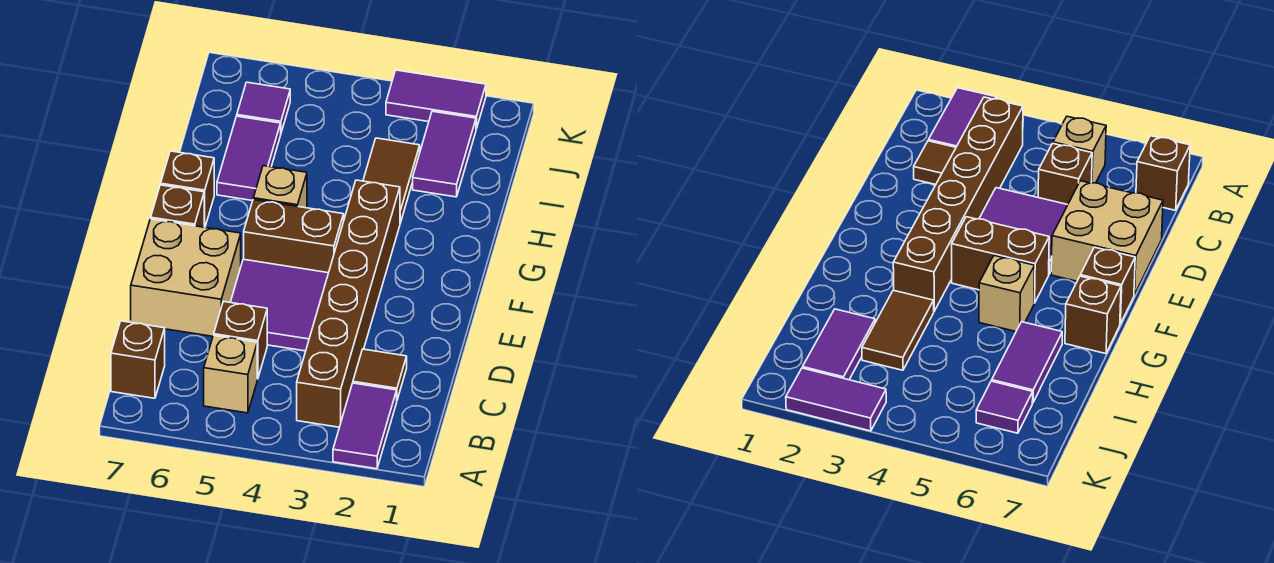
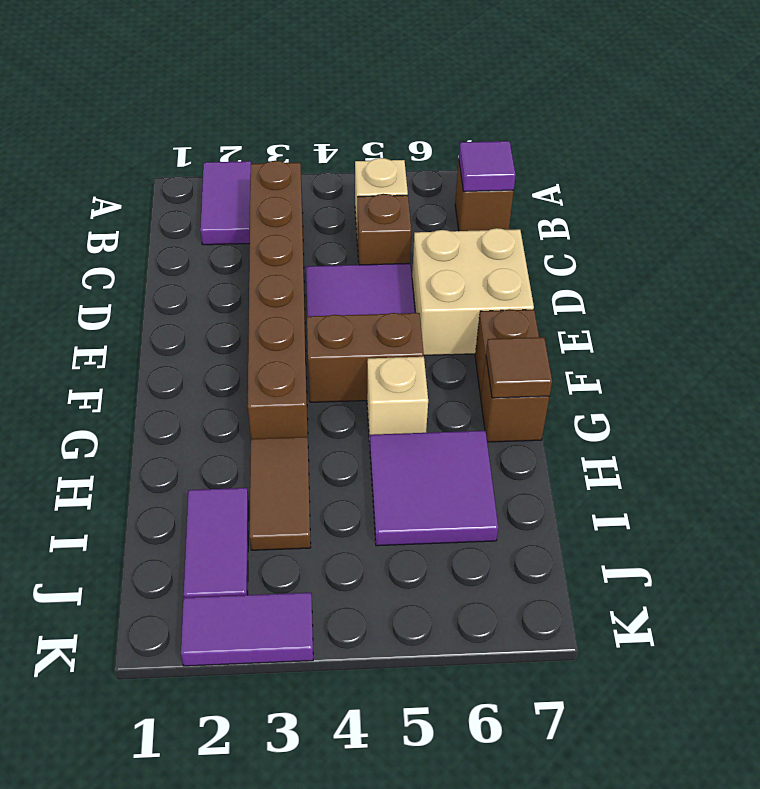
brown tile C2 level 1 -> brown tile G7 level 2
purple tile H6:I6 level 1 -> purple tile H5:I6 level 1
purple tile J6 level 1 -> purple tile B7 level 2

